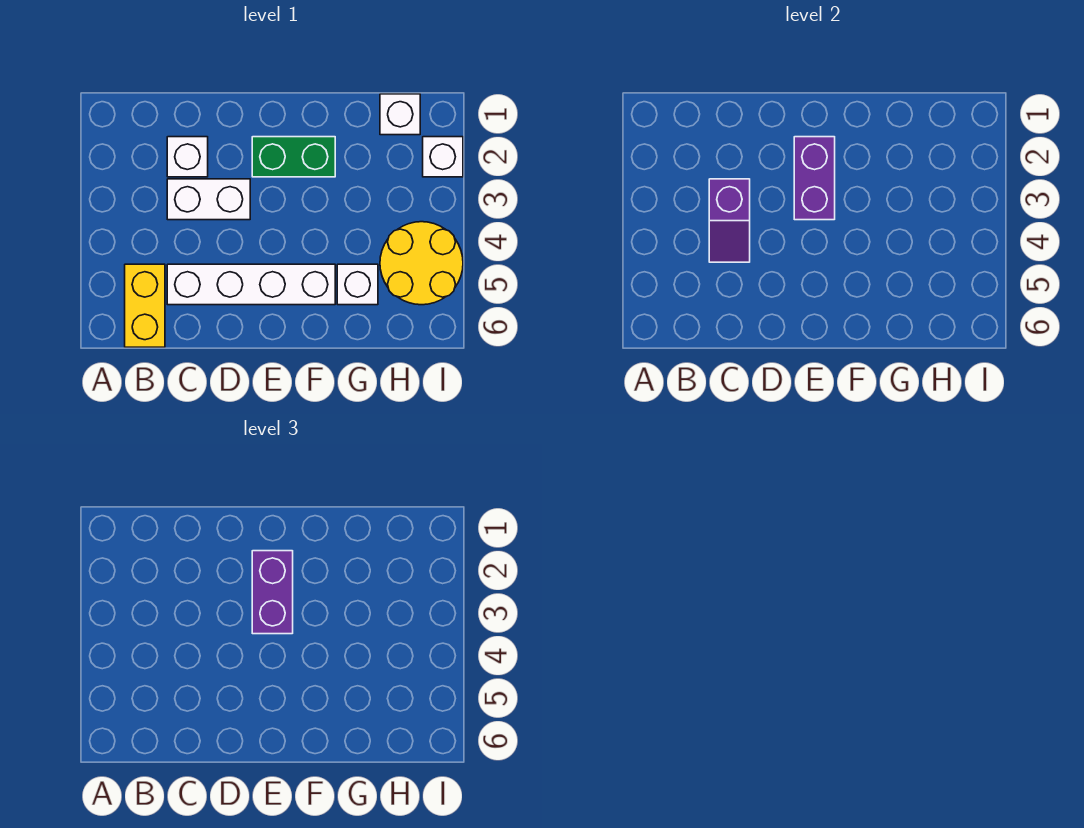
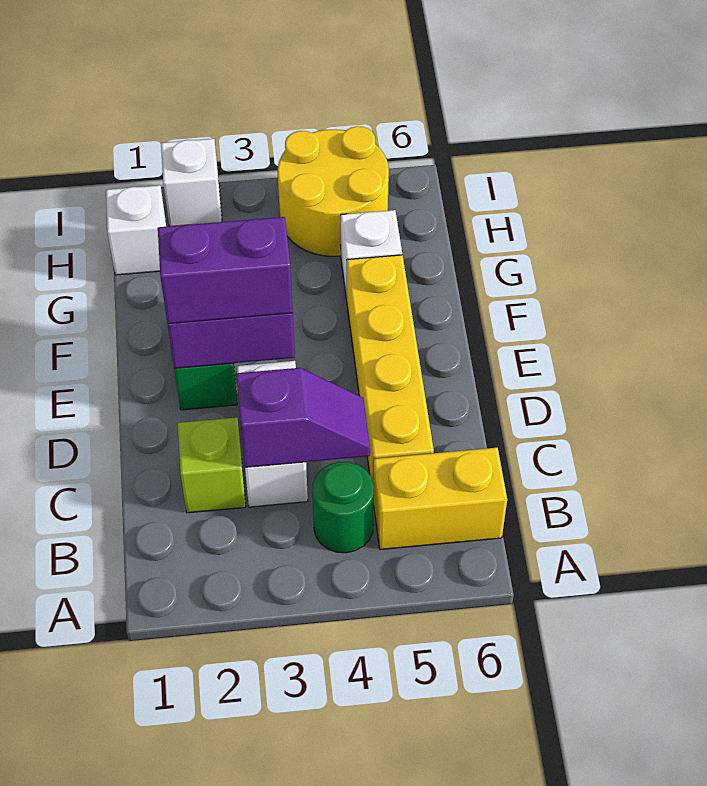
none -> green round brick B4 level 1
white brick C2 level 1 -> lime brick C2 level 1
white brick C5:F5 level 1 -> yellow brick C5:F5 level 1

